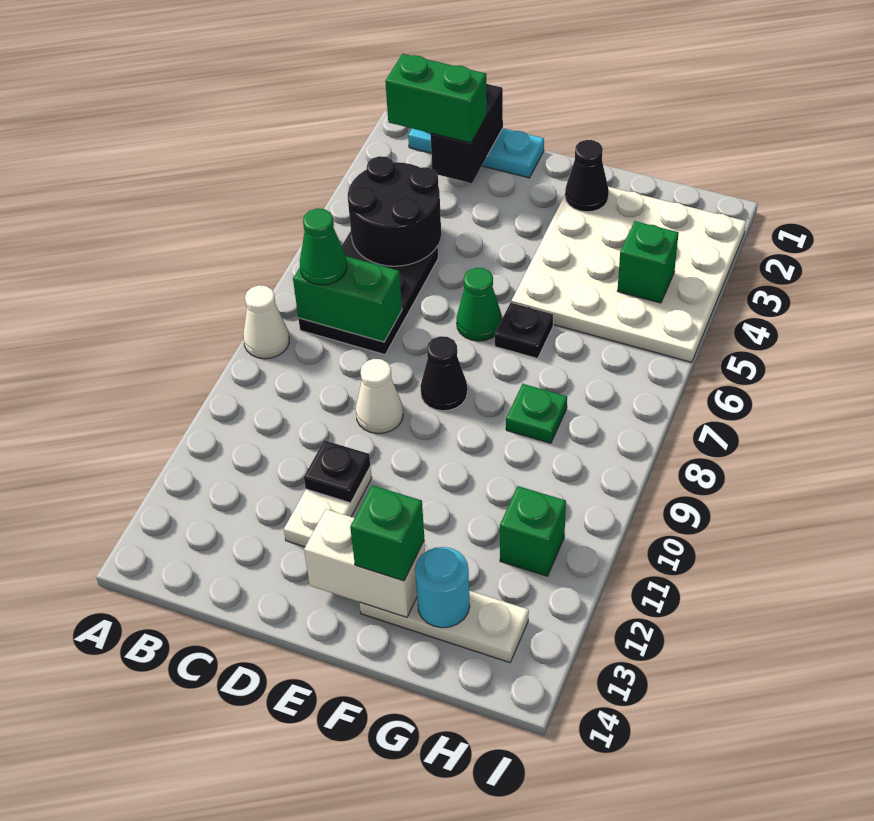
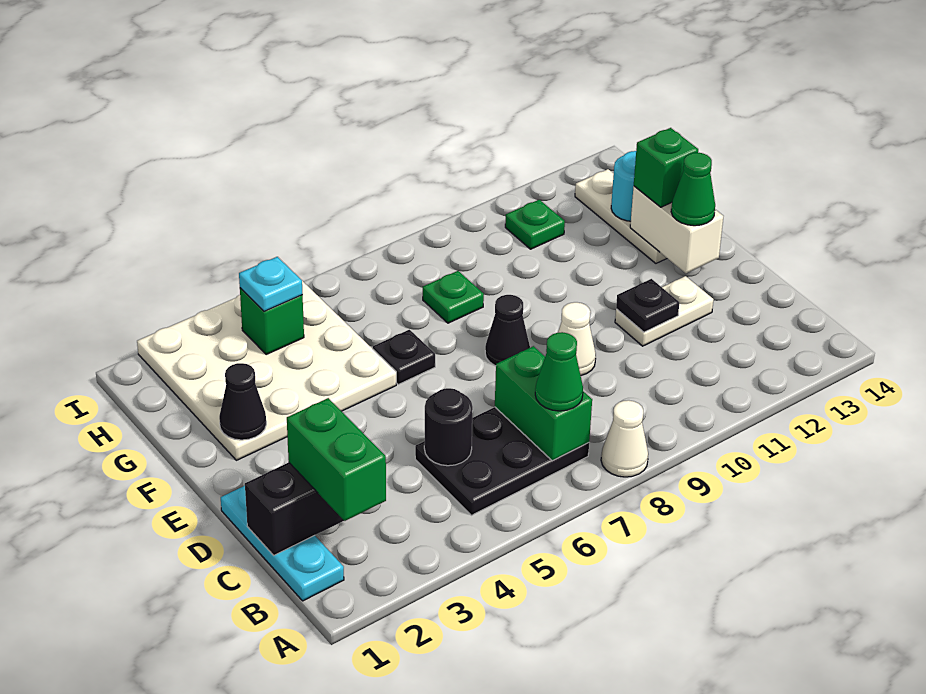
black round brick B4:C5 level 2 -> black round brick C5 level 2
green cone E6 level 1 -> green cone E13 level 3
none -> cyan plate H4 level 3
green brick H11 level 1 -> green plate H11 level 1

